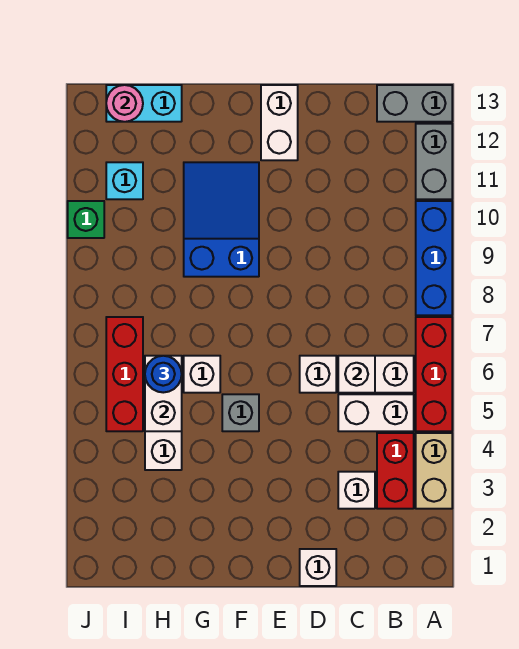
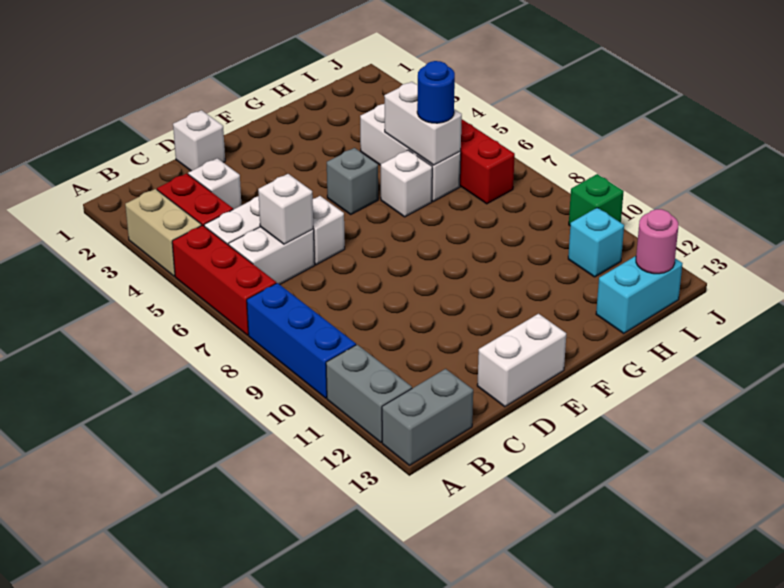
white brick E12:E13 level 1 -> white brick D13:E13 level 1
blue slope F9:G11 level 1 top 9 -> none

